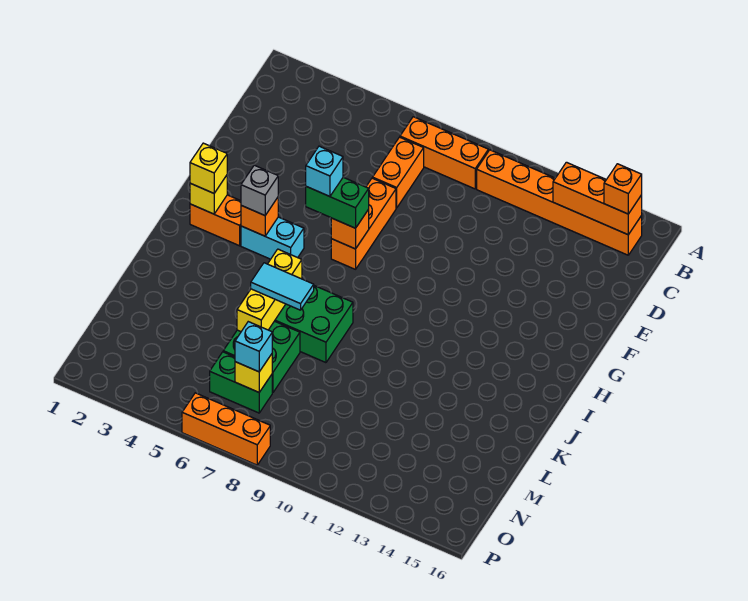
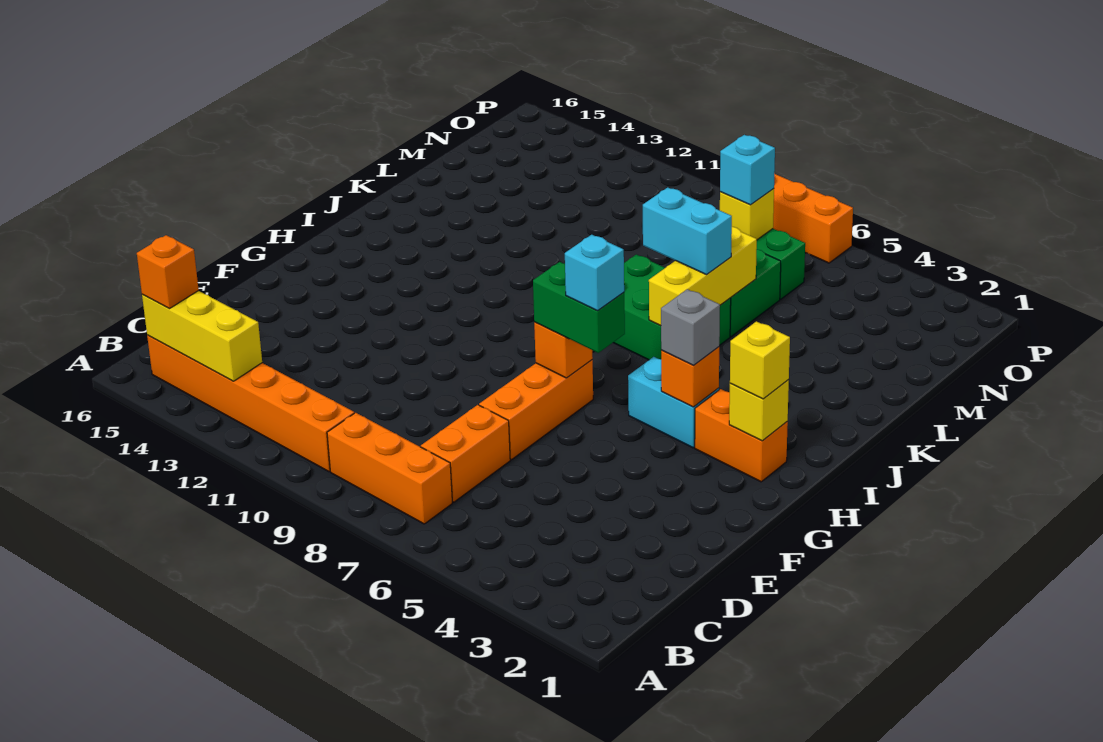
orange brick B13:B15 level 2 -> yellow brick B13:B15 level 2
cyan tile K6:K7 level 3 -> cyan brick K6:K7 level 3

